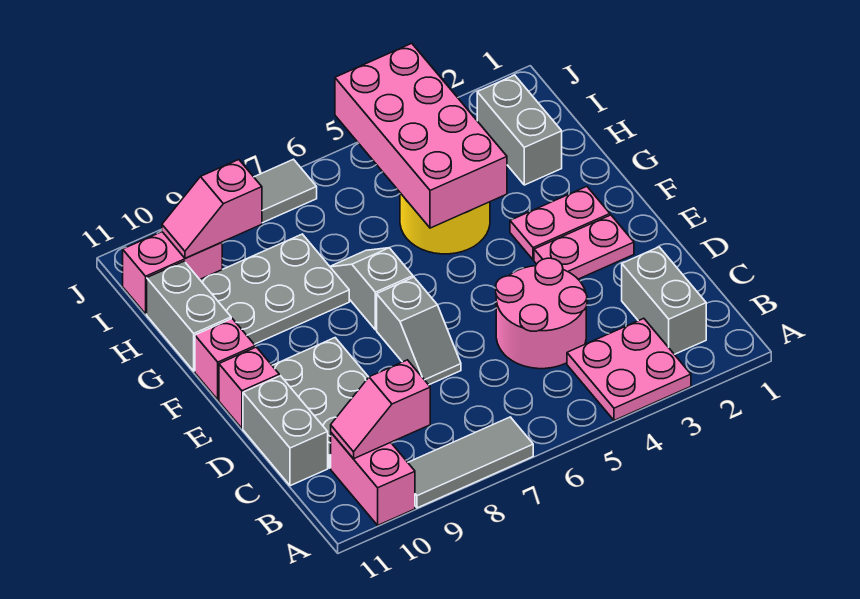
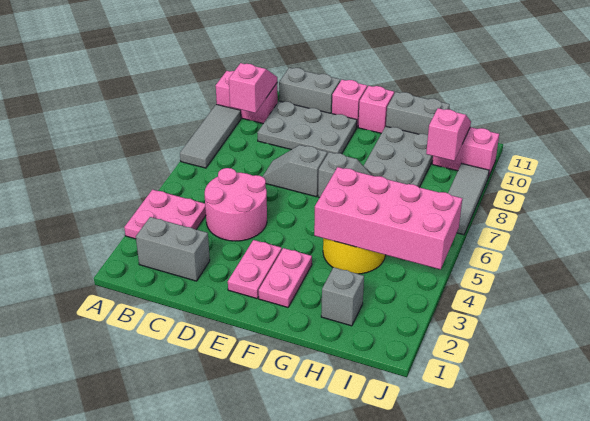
grey brick H2:I2 level 1 -> grey brick H2 level 1
pink brick I10:I11 level 1 -> pink brick I10:J10 level 1

